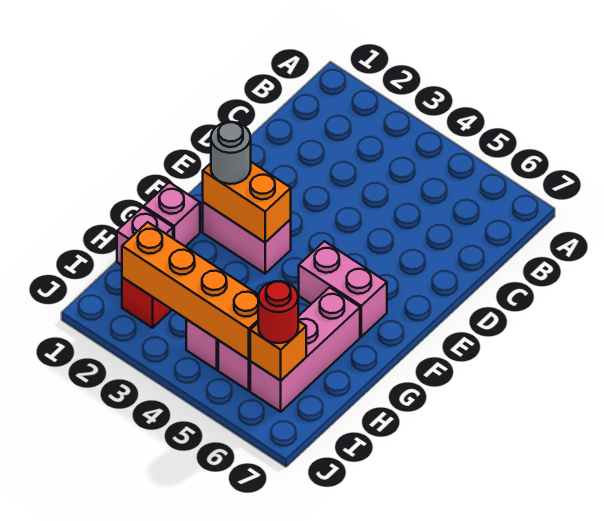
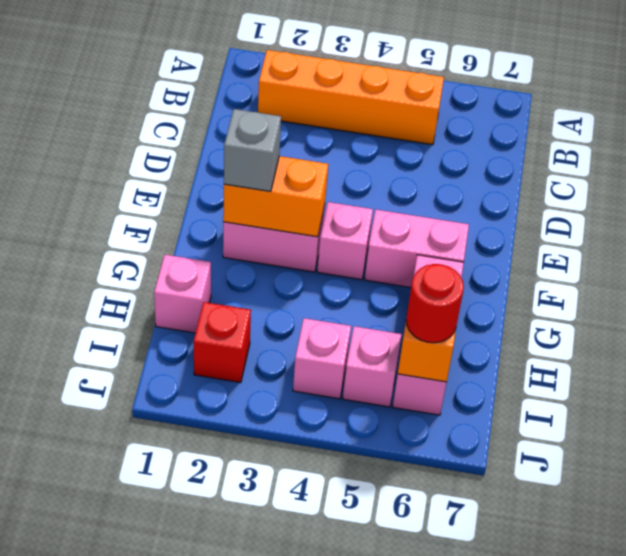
grey round brick F2 level 3 -> grey brick F2 level 3
pink brick G1 level 1 -> pink brick F4 level 1
orange brick I2:I5 level 2 -> orange brick B2:B5 level 1

